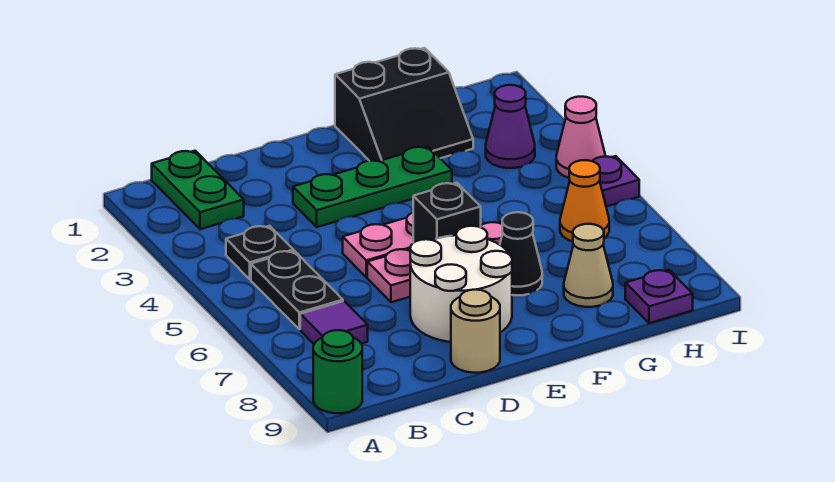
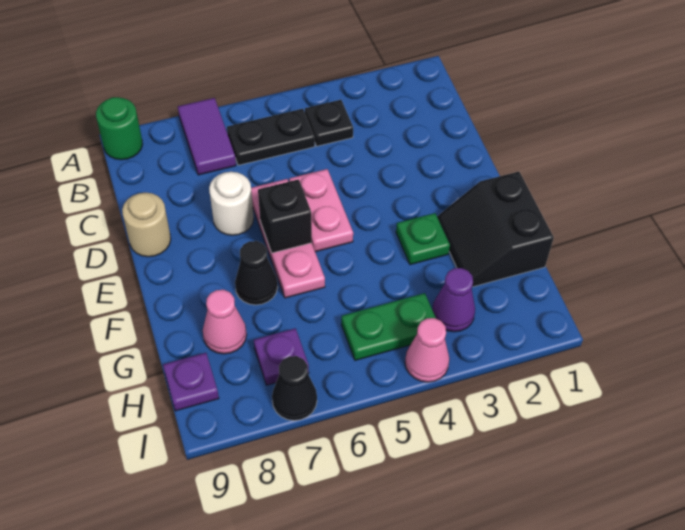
green plate B1:B2 level 1 -> green plate H4:H5 level 1
purple tile B7 level 1 -> purple tile A7:B7 level 1
green plate D3:F3 level 1 -> green plate F3 level 1
white round brick D7:E8 level 1 -> white round brick D7 level 1
tan cone G8 level 1 -> pink cone G8 level 1
orange cone H6 level 1 -> none
purple plate I5 level 1 -> purple plate H7 level 1
none -> black cone I7 level 1

